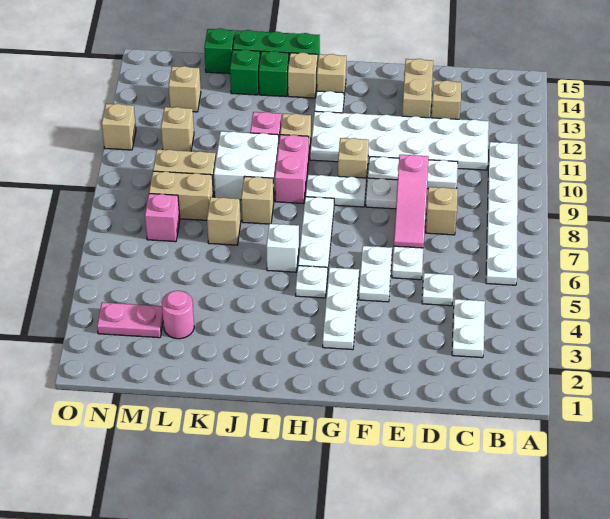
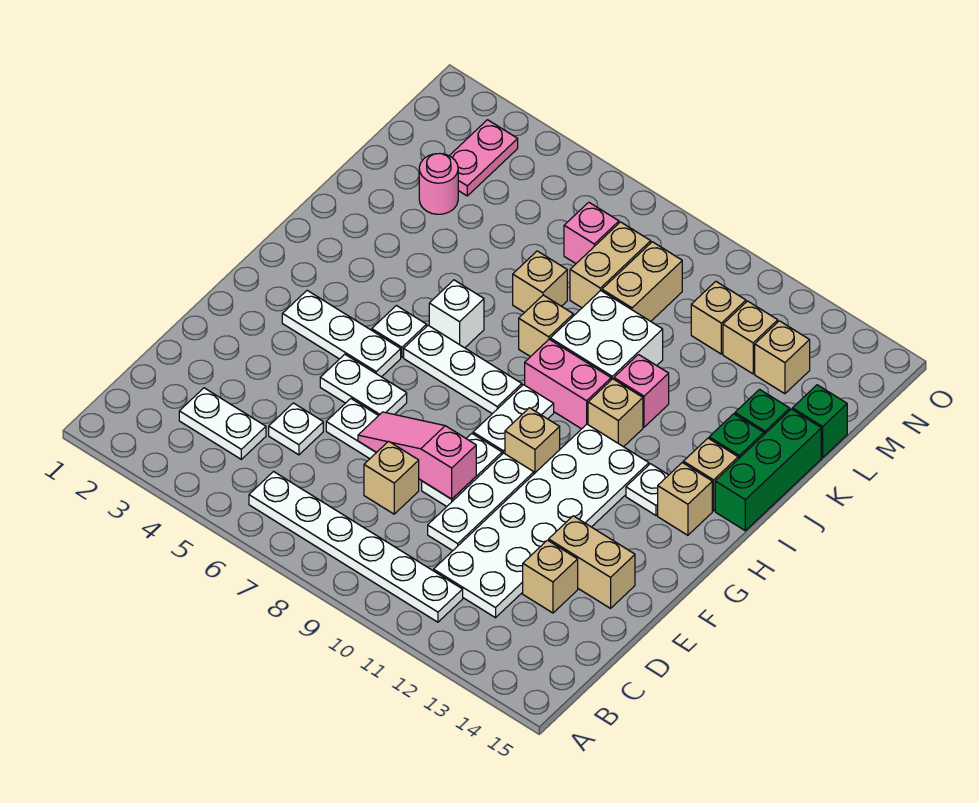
tan brick O11 level 1 -> tan brick M12 level 1

